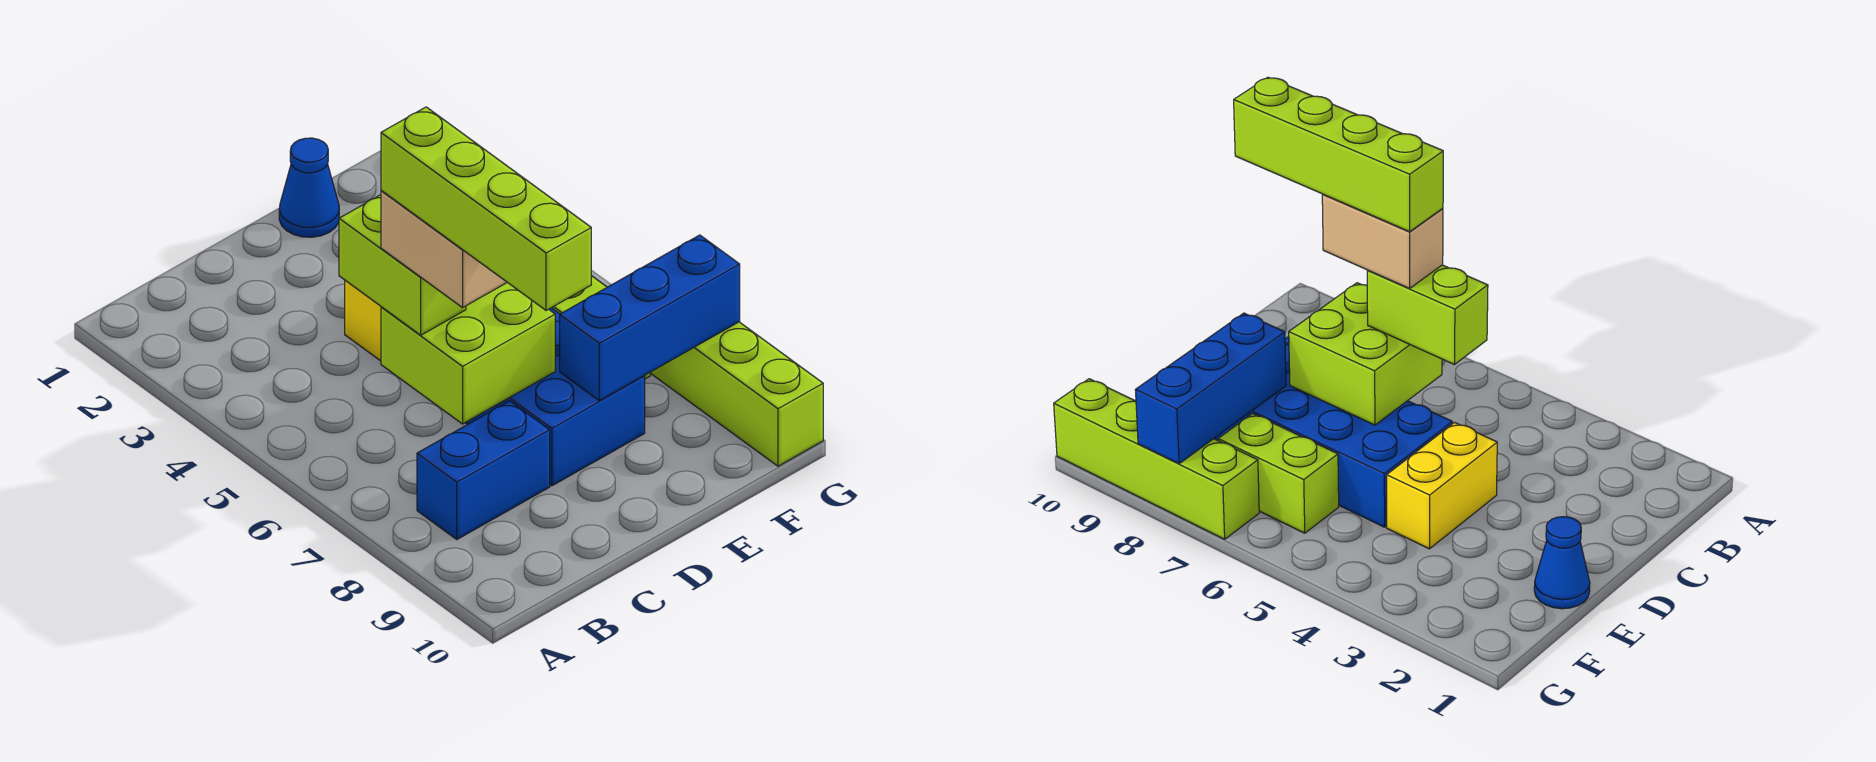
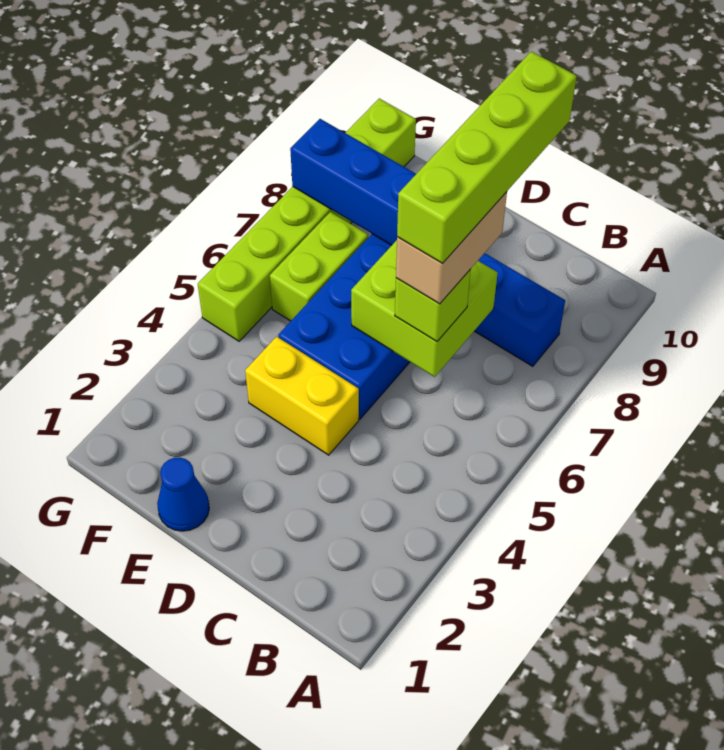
lime brick C5:C6 level 3 -> lime brick C6 level 3
lime brick G7:G10 level 1 -> lime brick G5:G10 level 1

